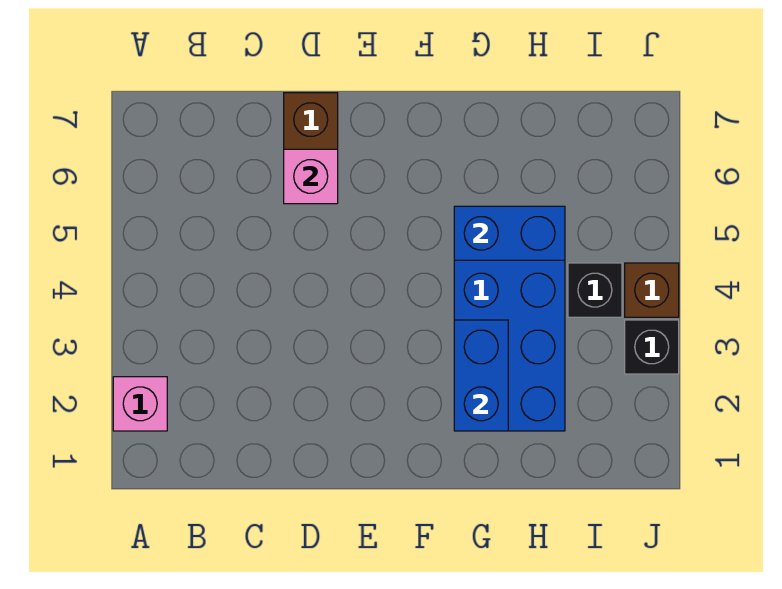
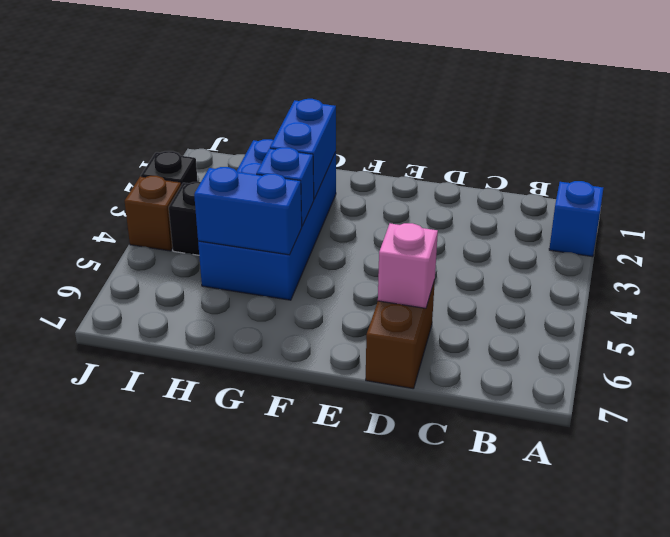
pink brick A2 level 1 -> blue brick A2 level 1
none -> blue brick G4 level 2

